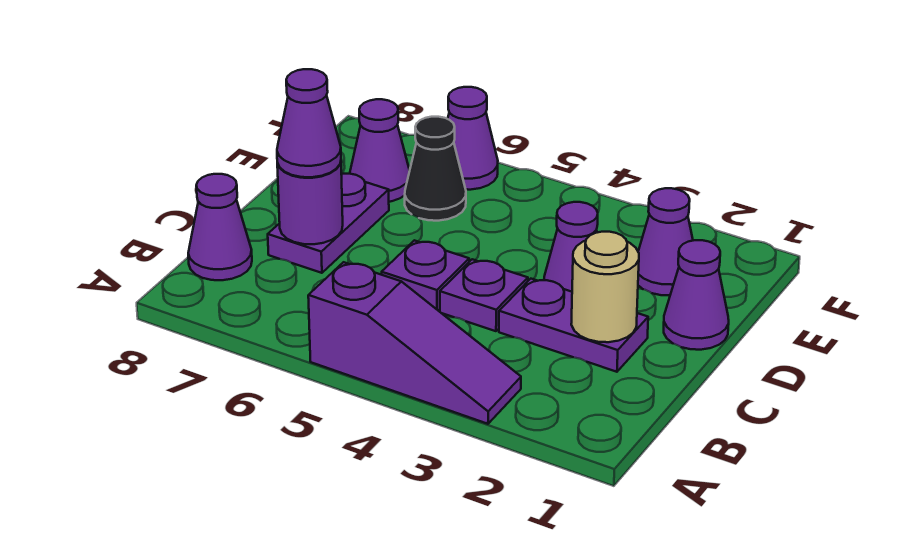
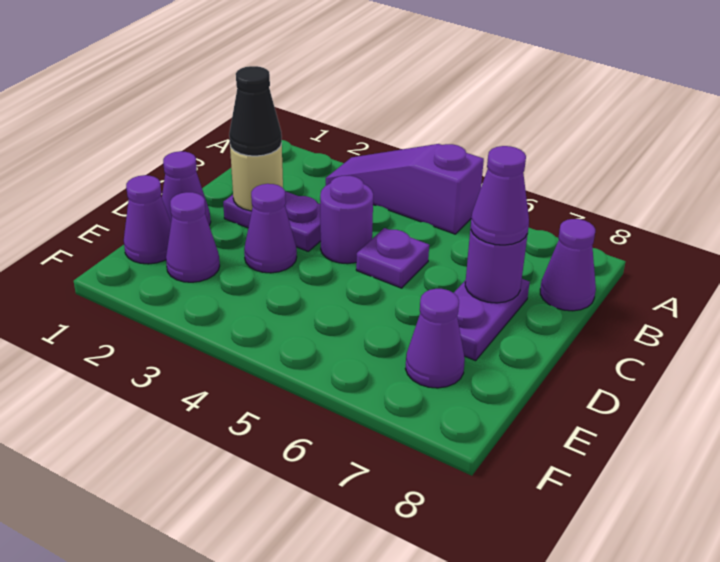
purple plate C4 level 1 -> purple round brick C4 level 1
black cone E6 level 1 -> black cone C2 level 3
purple cone F6 level 1 -> purple cone E1 level 1

